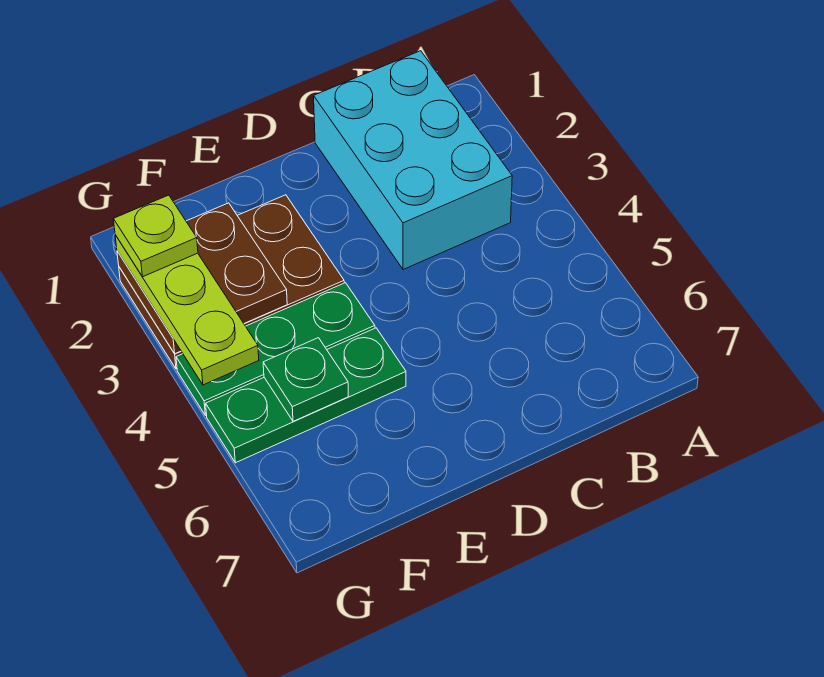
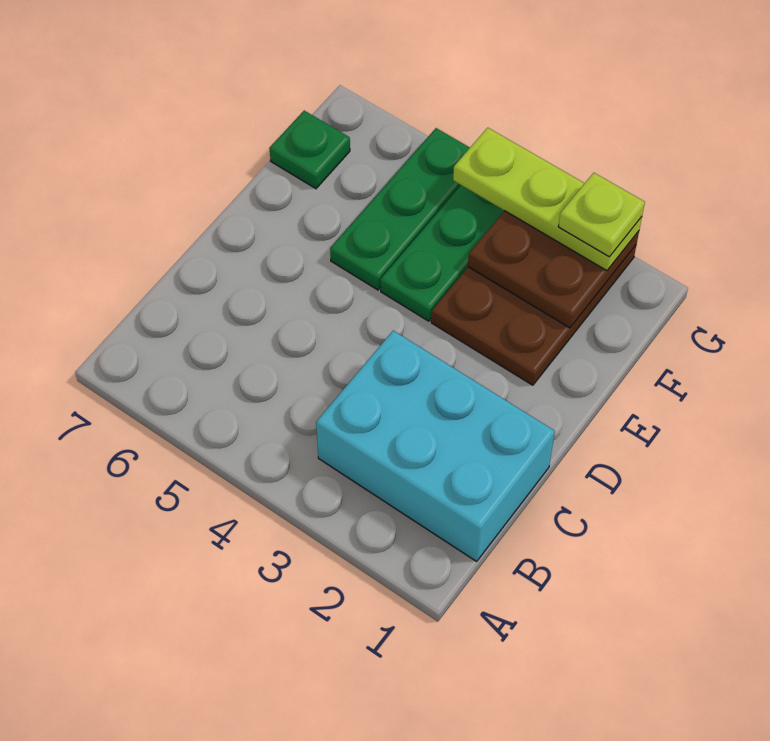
green plate F5 level 2 -> green plate F7 level 1

